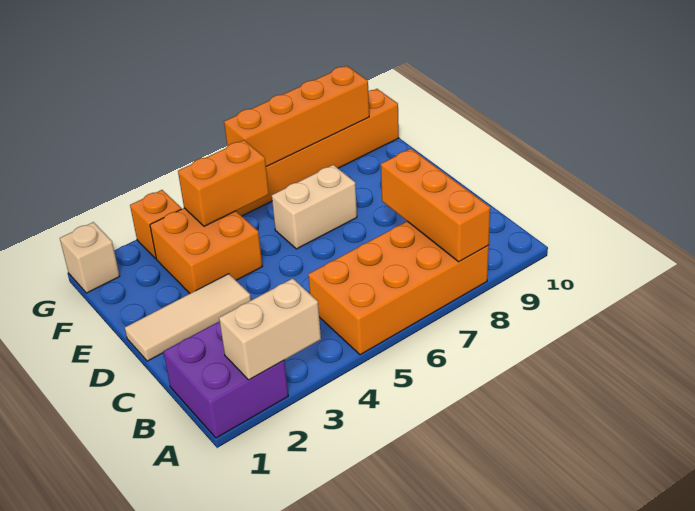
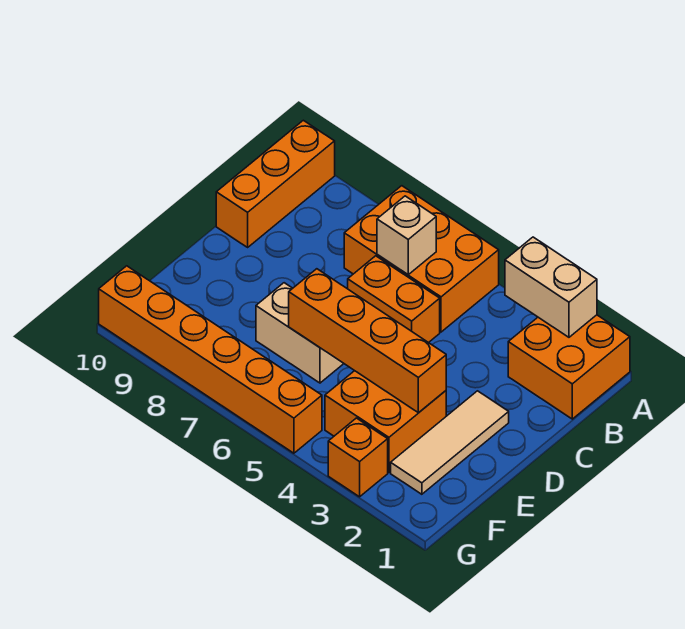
purple brick A1:B2 level 1 -> orange brick A1:B2 level 1
orange brick A5:B8 level 1 -> orange brick A5:B7 level 1
orange brick A8:C8 level 2 -> orange brick A10:C10 level 1
tan tile D1:D3 level 1 -> tan tile D2:F2 level 1
orange brick F4:F5 level 2 -> orange brick C5:C6 level 1
tan brick G1 level 1 -> tan brick B6 level 2
orange brick G6:G9 level 2 -> orange brick E3:E6 level 2

